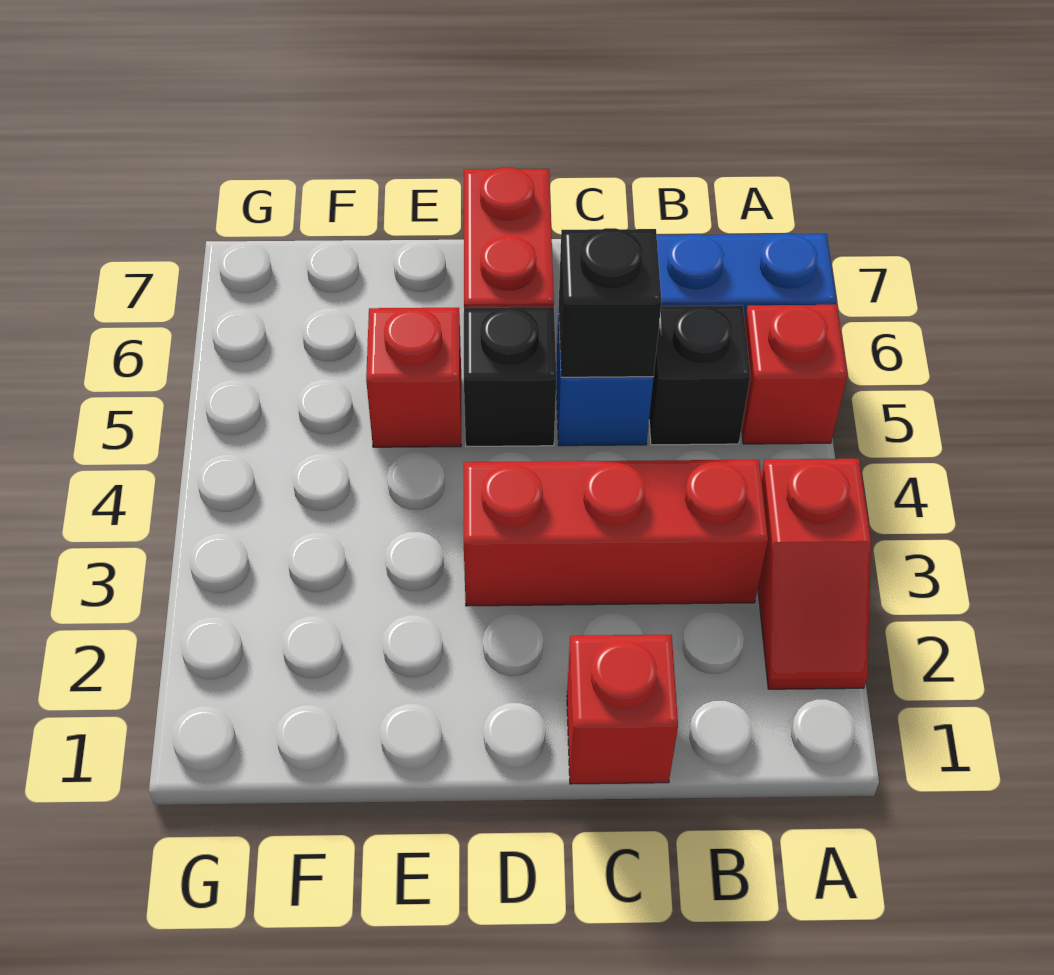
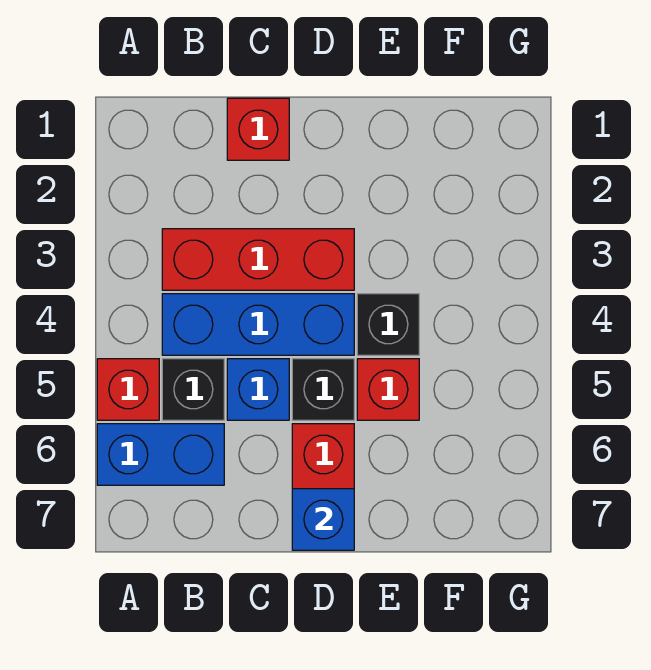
red slope A2:A3 level 1 top 3 -> none
none -> blue brick B4:D4 level 1
black brick C5 level 2 -> black brick E4 level 1
none -> blue brick D7 level 2

